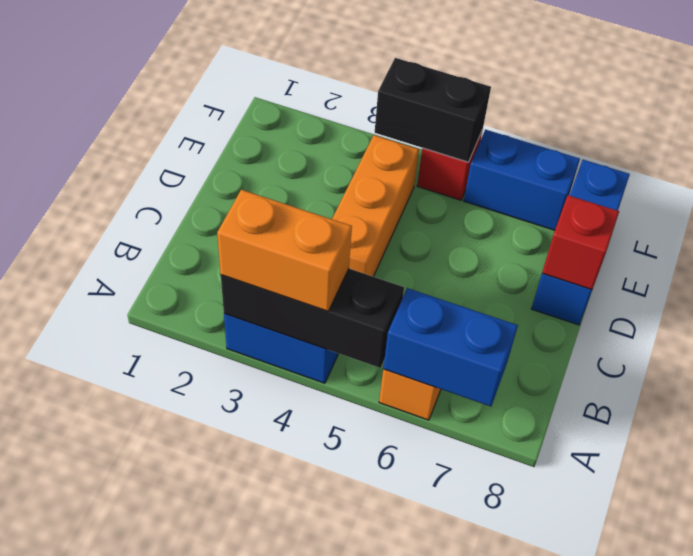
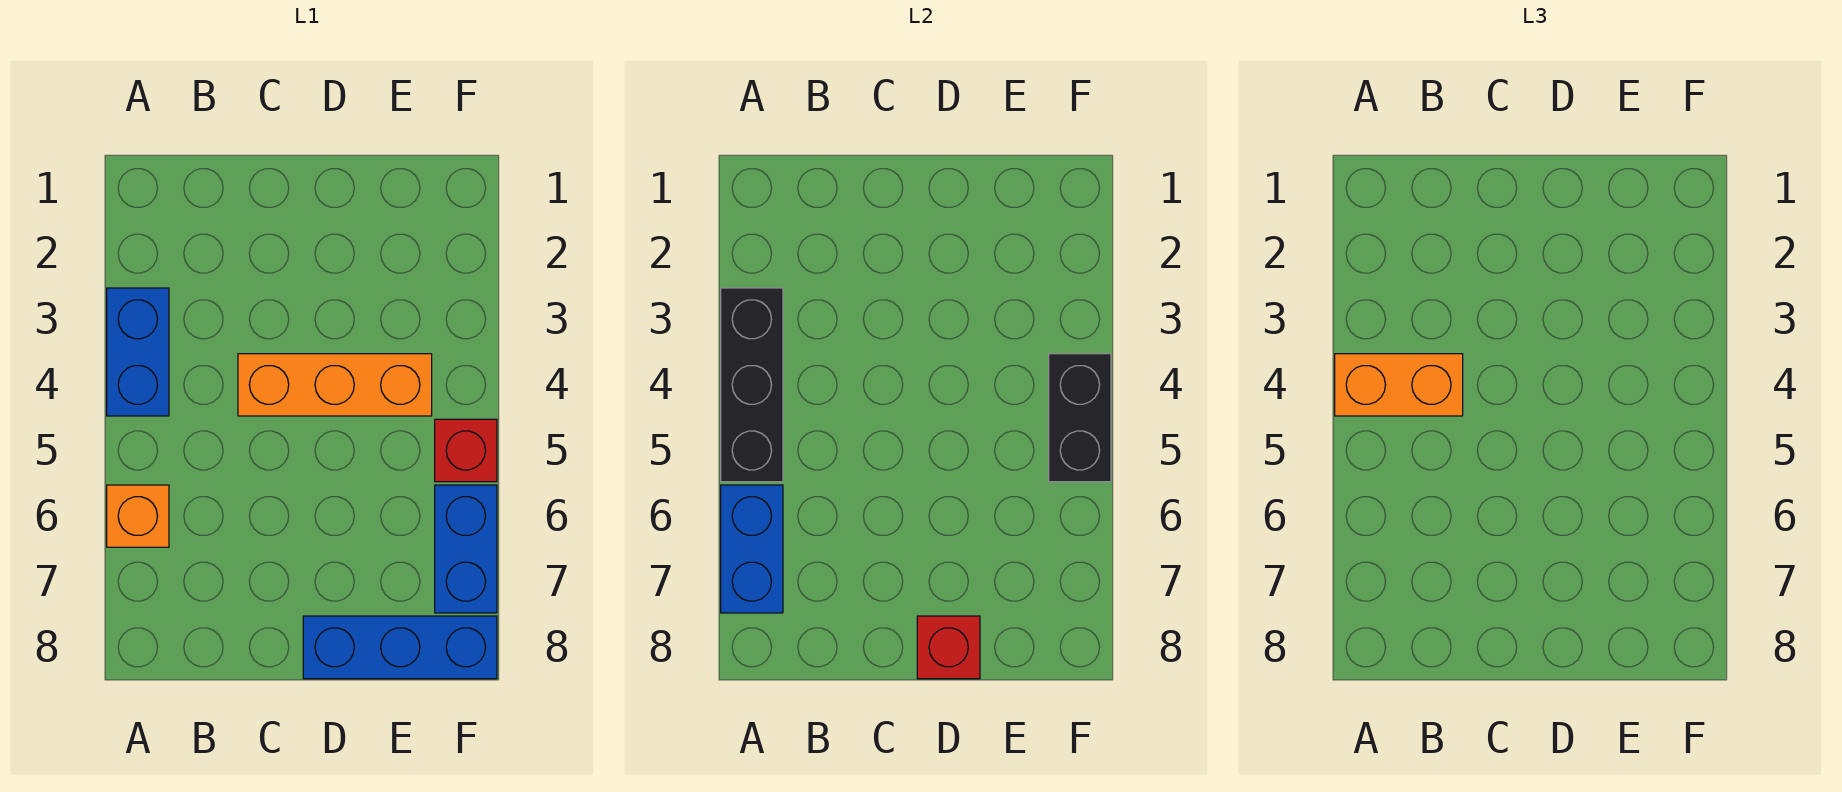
orange brick A3:A4 level 3 -> orange brick A4:B4 level 3

